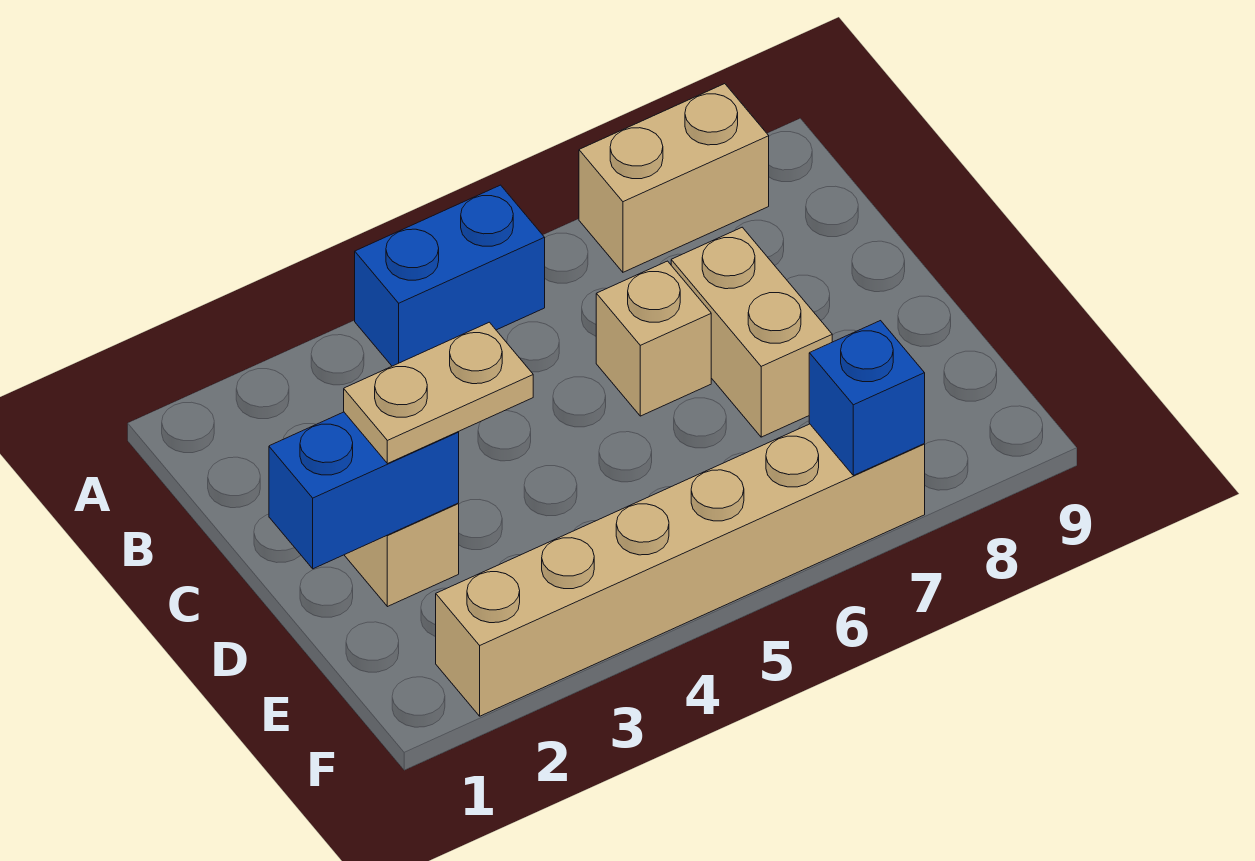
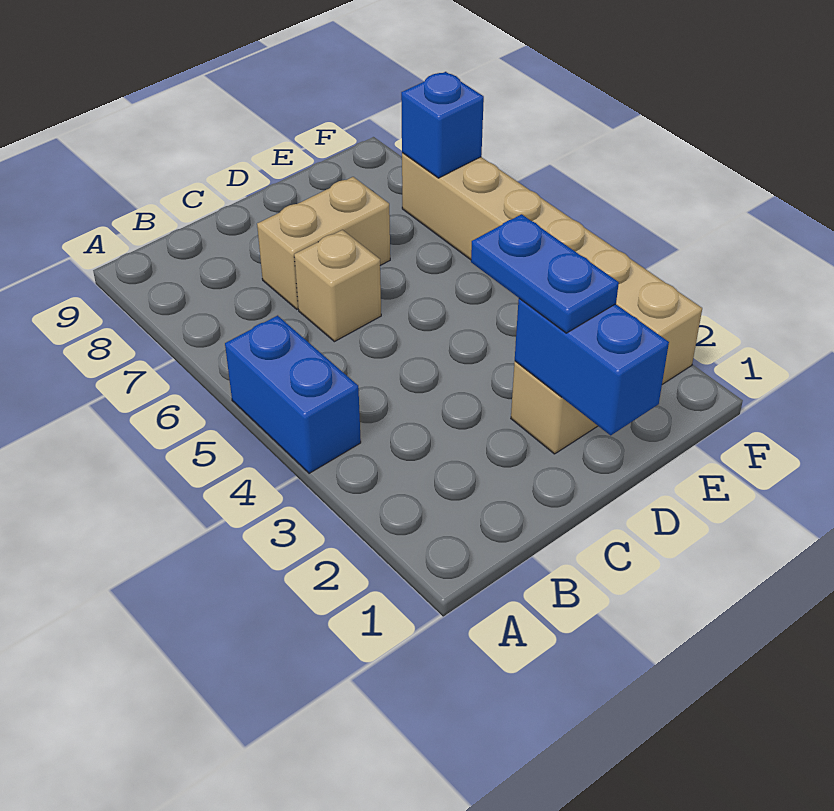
tan brick A7:A8 level 1 -> none
tan plate D2:D3 level 3 -> blue plate D2:D3 level 3

